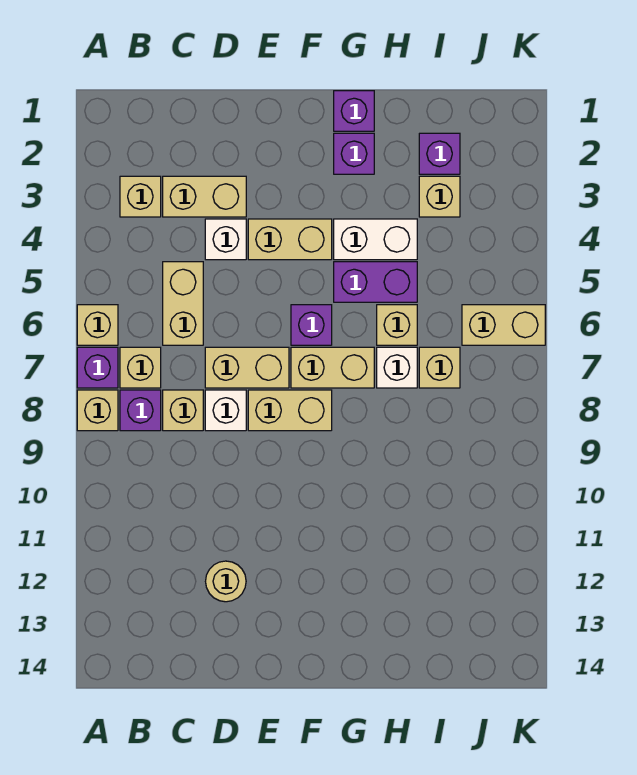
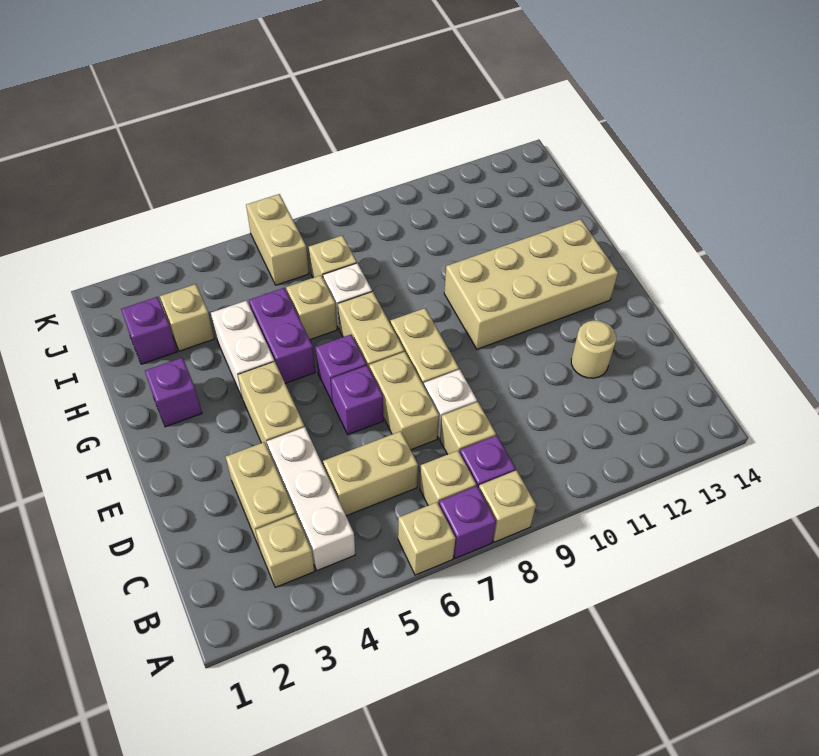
white brick D4 level 1 -> white brick B4:D4 level 1
none -> tan brick F10:G13 level 1
purple brick G1 level 1 -> purple brick E6 level 1

